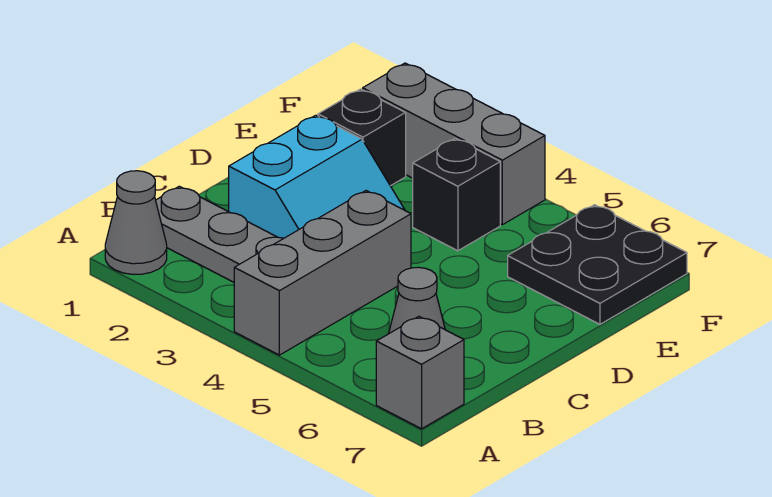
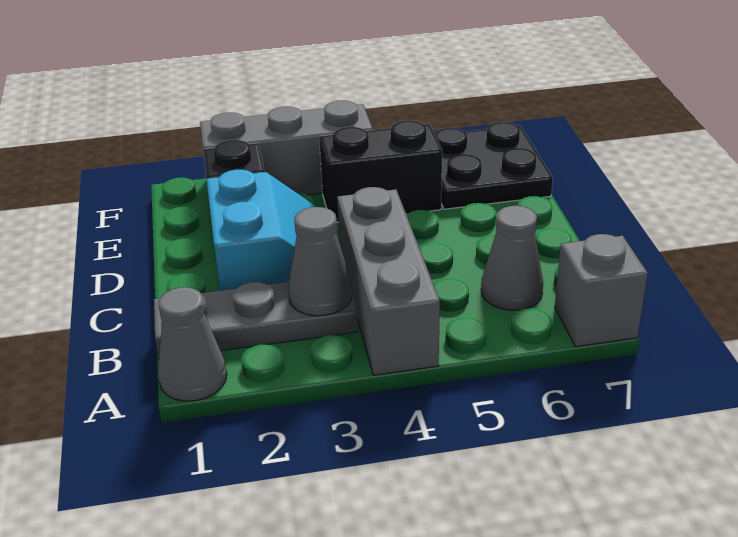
none -> grey cone B3 level 2
black brick E4 level 1 -> black brick E4:E5 level 1

